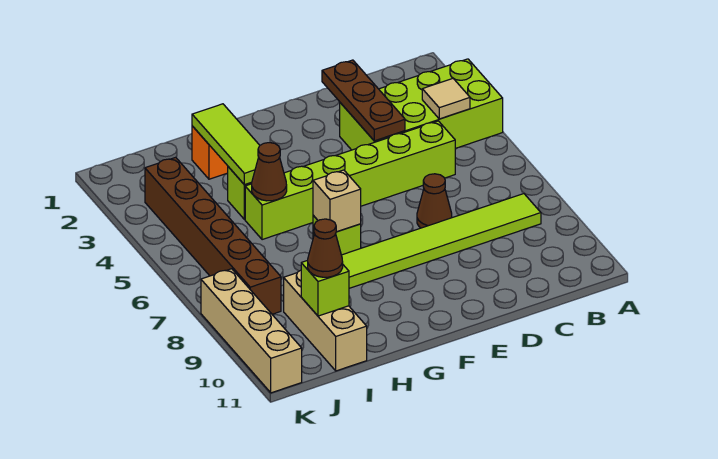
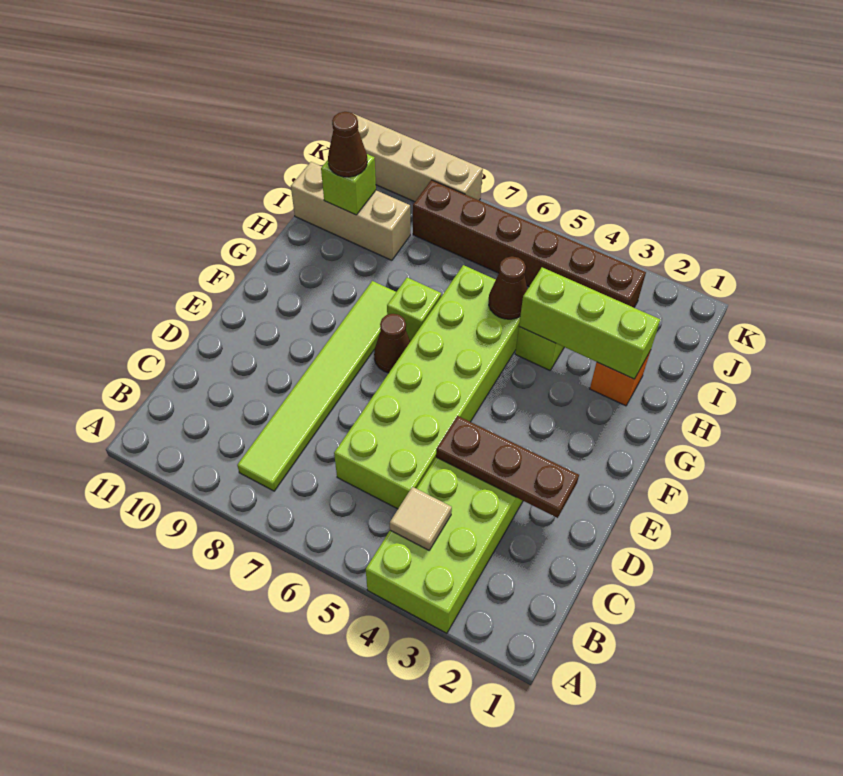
lime brick C5:H5 level 1 -> lime brick C5:H6 level 1
brown cone D7 level 1 -> brown cone F7 level 1
tan brick G7 level 2 -> none
lime tile H2:H4 level 2 -> lime brick H2:H4 level 2

